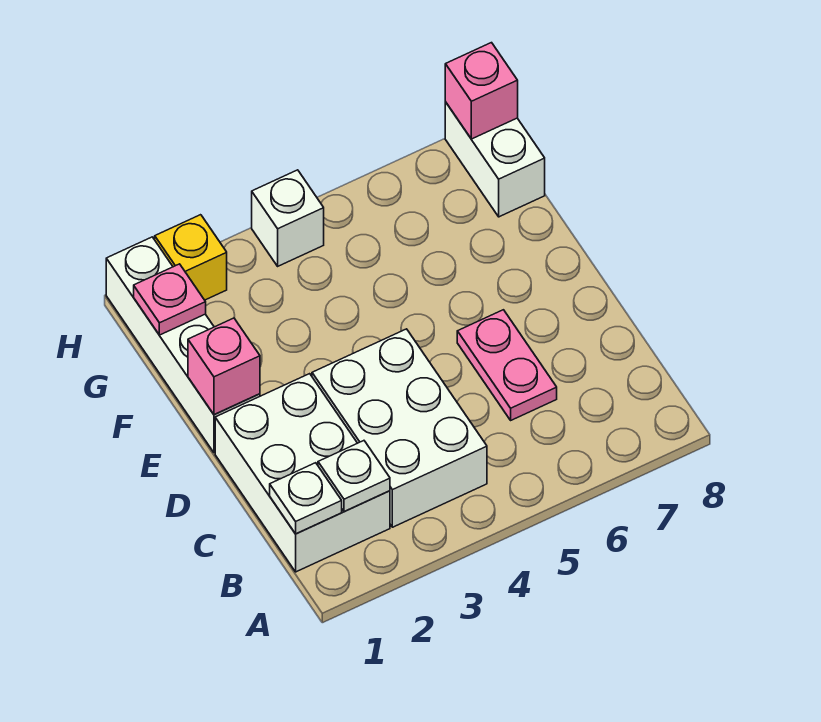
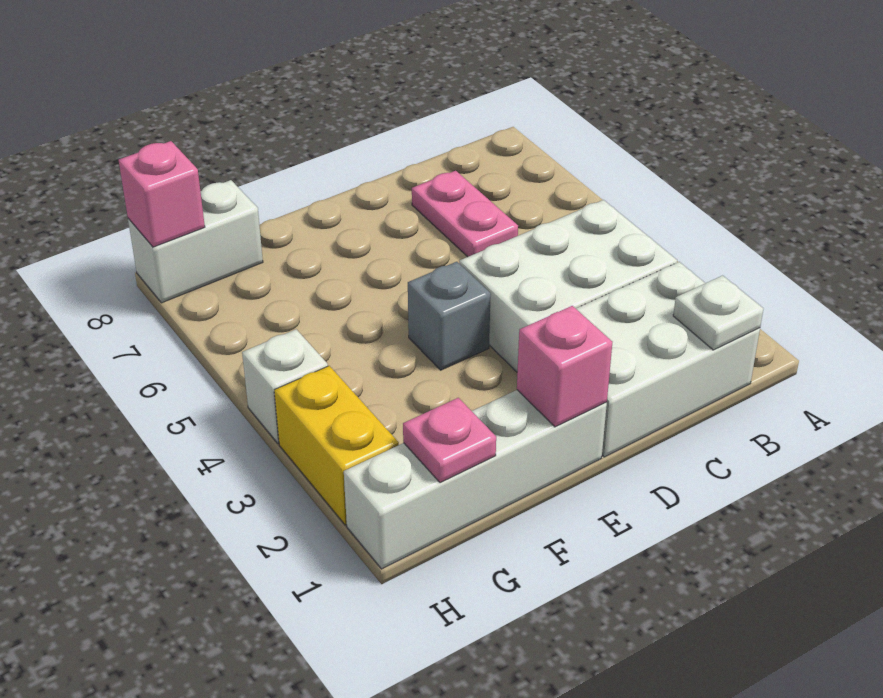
white plate B2 level 2 -> none
pink plate C6:D6 level 1 -> pink plate C6:C7 level 1
none -> grey brick E4 level 1
yellow brick H2 level 1 -> yellow brick H2:H3 level 1

